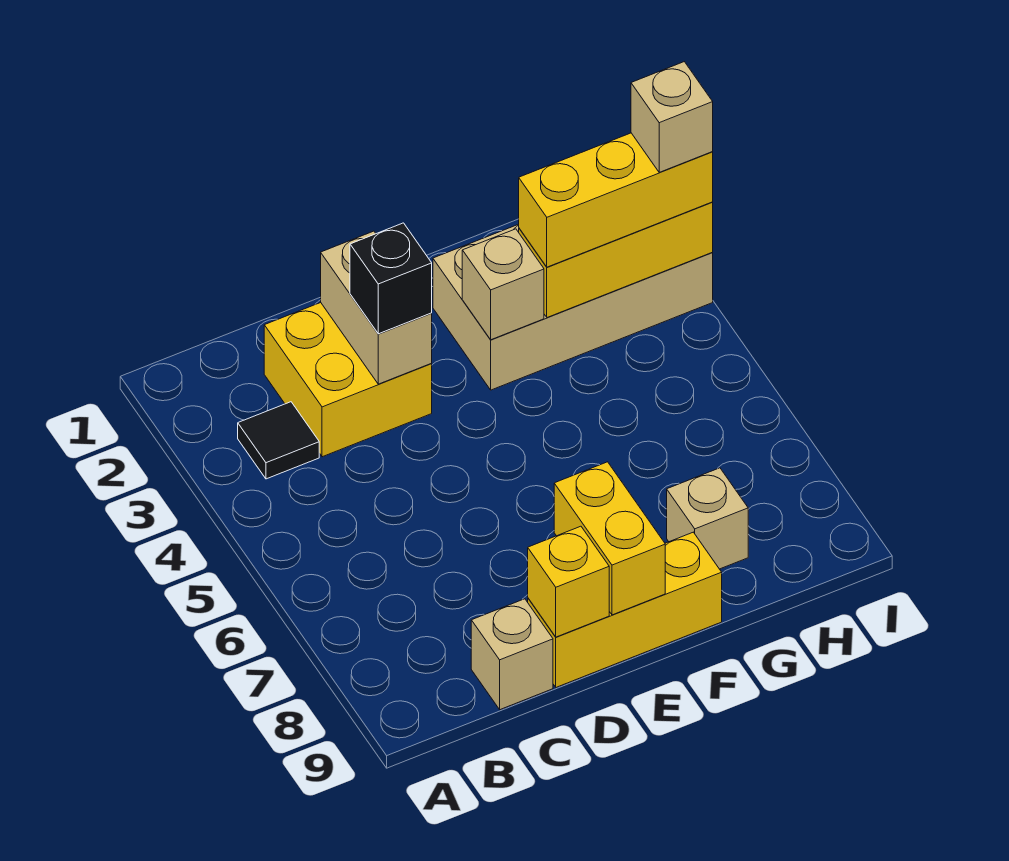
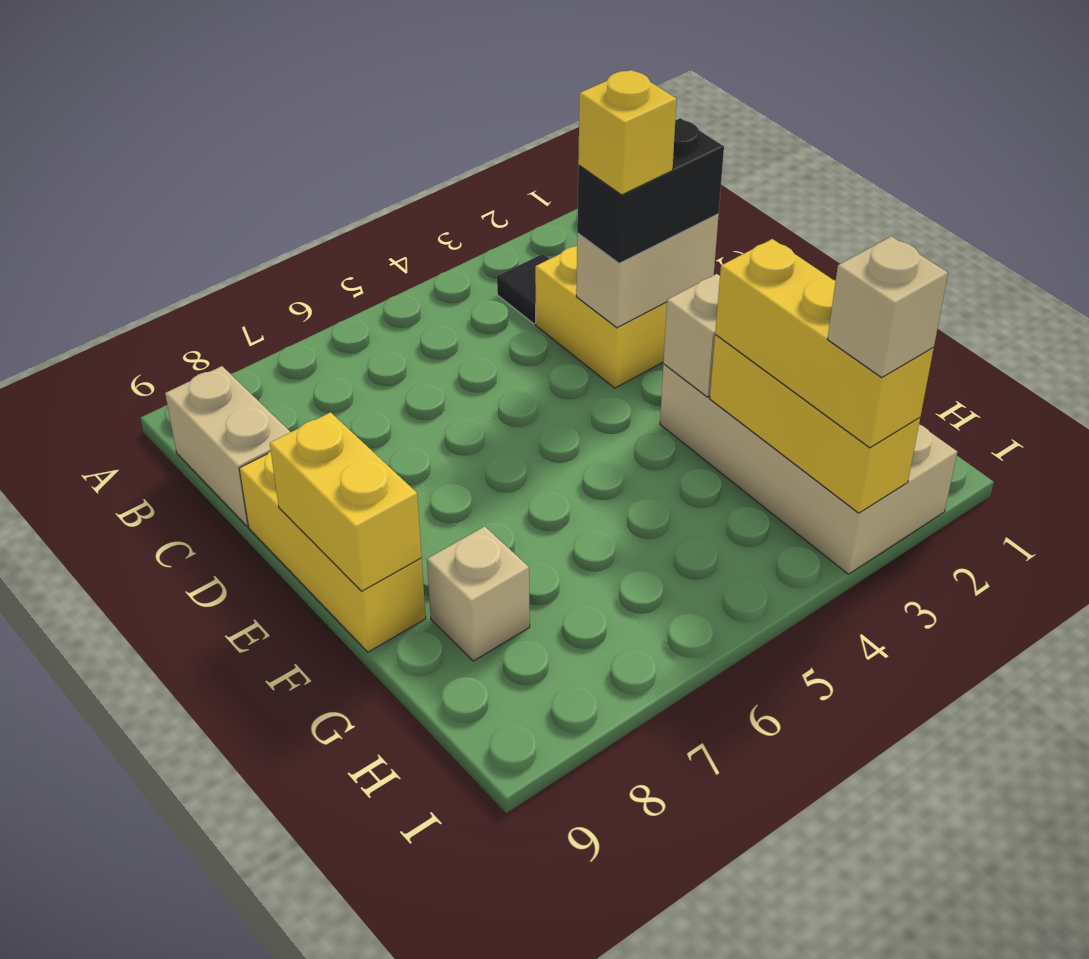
tan brick C9 level 1 -> tan brick B9:C9 level 1
black brick D3 level 3 -> black brick D2:D3 level 3
yellow brick D9 level 2 -> yellow brick D3 level 4
yellow brick E8:E9 level 2 -> yellow brick E9:F9 level 2

